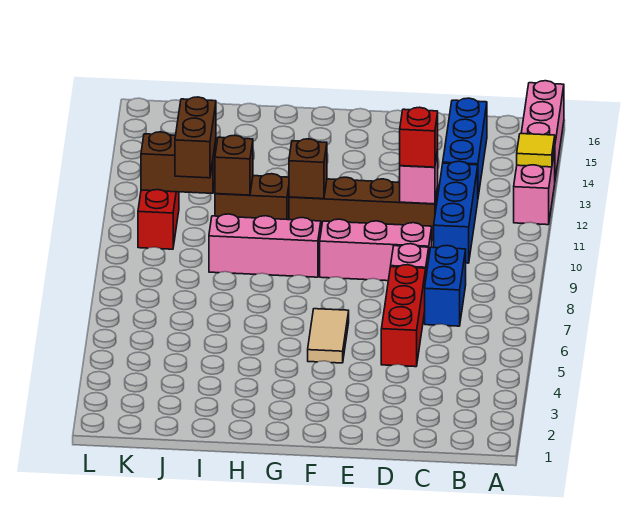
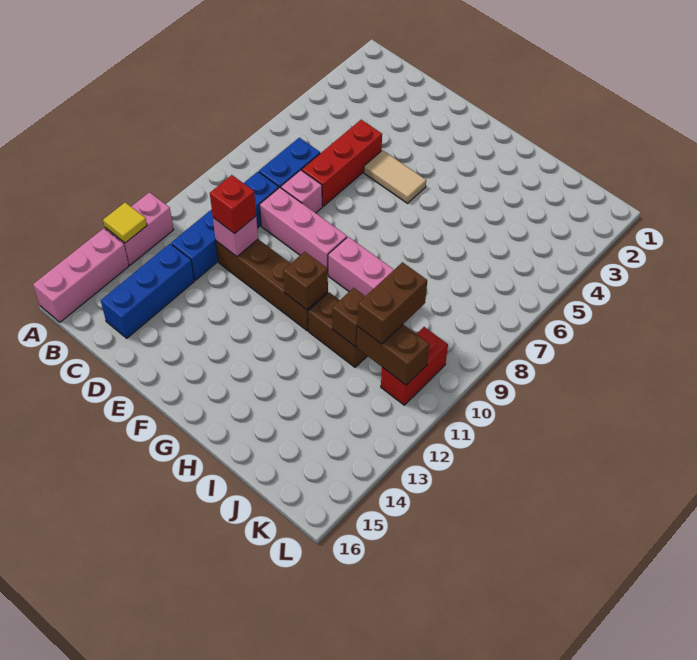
blue brick C10:C12 level 1 -> blue brick C9:C12 level 1
tan tile F5:F6 level 1 -> tan tile E5:F5 level 1

